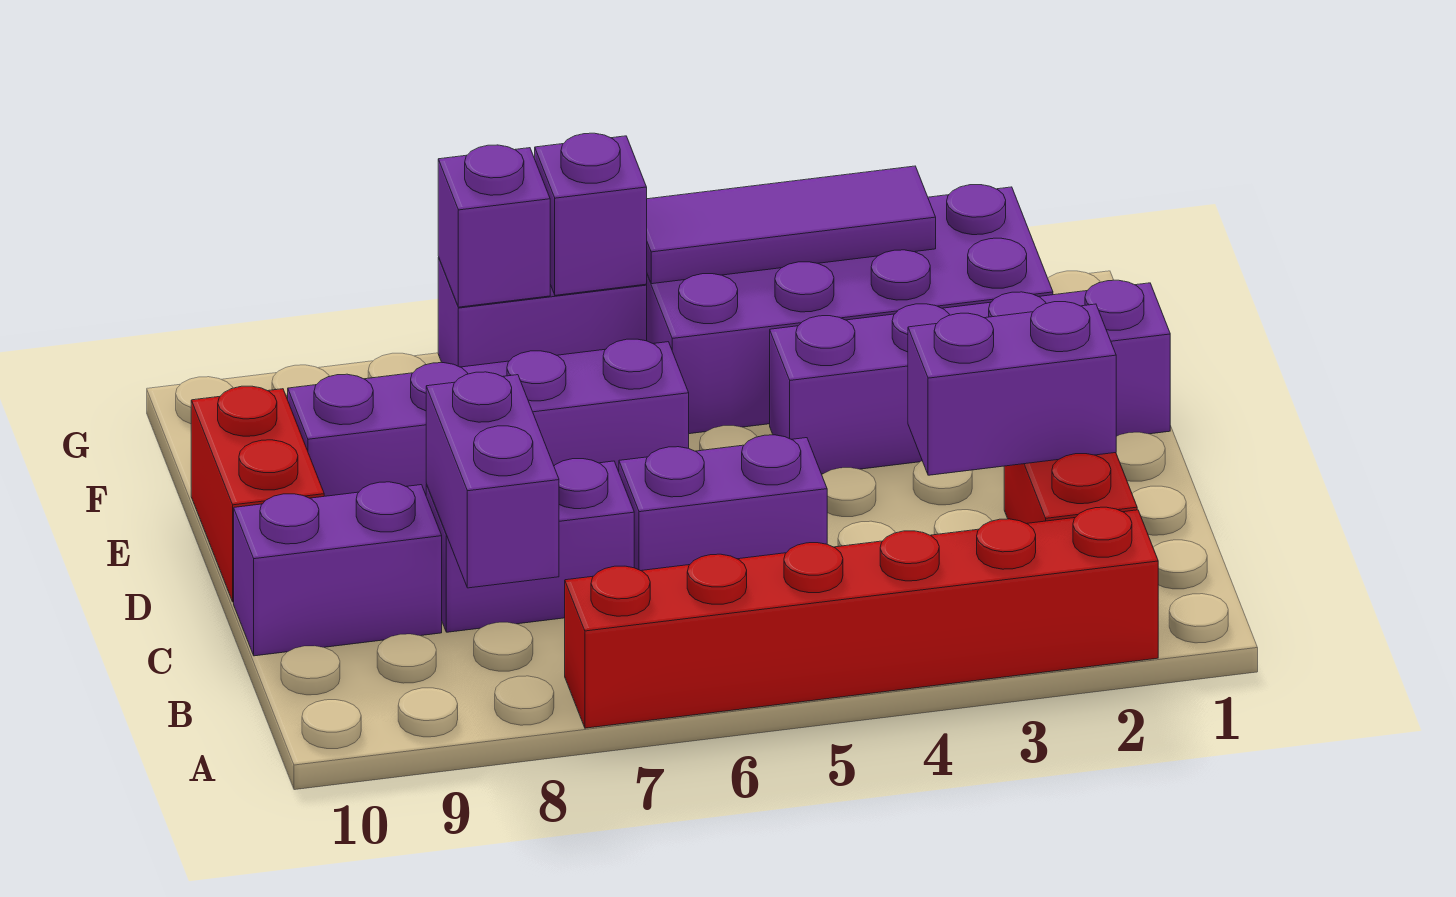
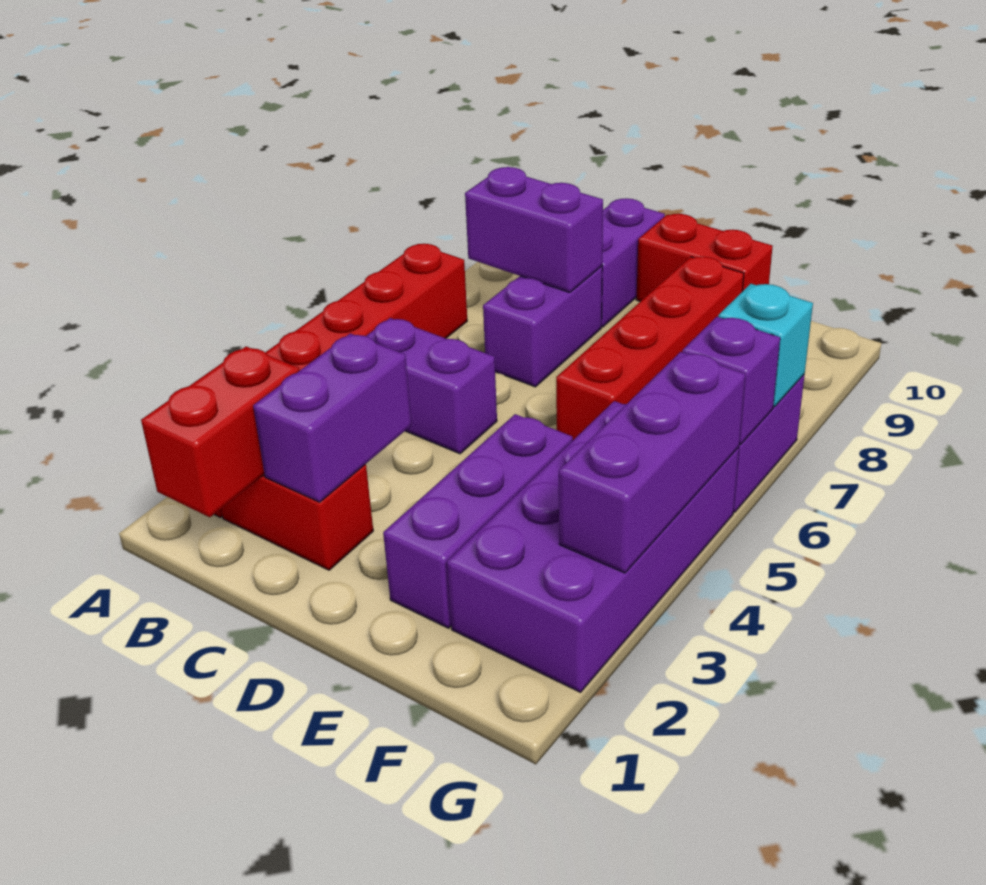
none -> red brick B1:B2 level 2
purple brick C5:C6 level 1 -> purple brick B5:C5 level 1
purple brick E1:E4 level 1 -> purple brick E2:E4 level 1
purple brick E6:E9 level 1 -> red brick E6:E9 level 1
purple tile G3:G5 level 2 -> purple brick G3:G5 level 2
purple brick G7 level 2 -> cyan brick G7 level 2

